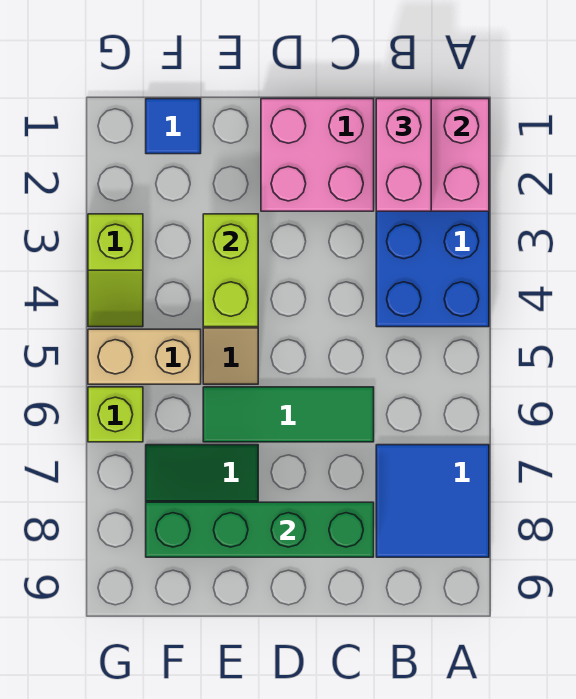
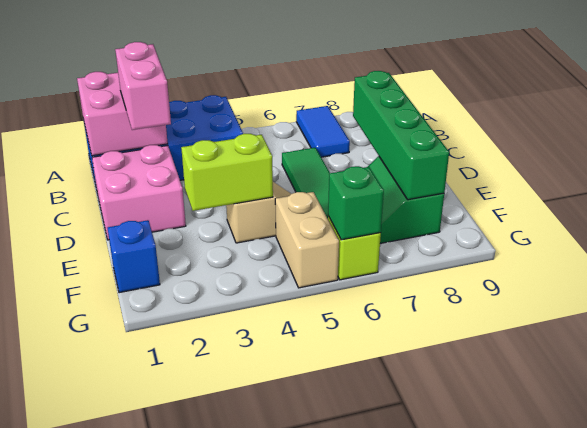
blue tile A7:B8 level 1 -> blue tile A7:B7 level 1
pink brick B1:B2 level 3 -> pink brick B2:C2 level 3
blue tile F1 level 1 -> blue brick F1 level 1
lime slope G3:G4 level 1 top 3 -> none
none -> green brick G6 level 2

